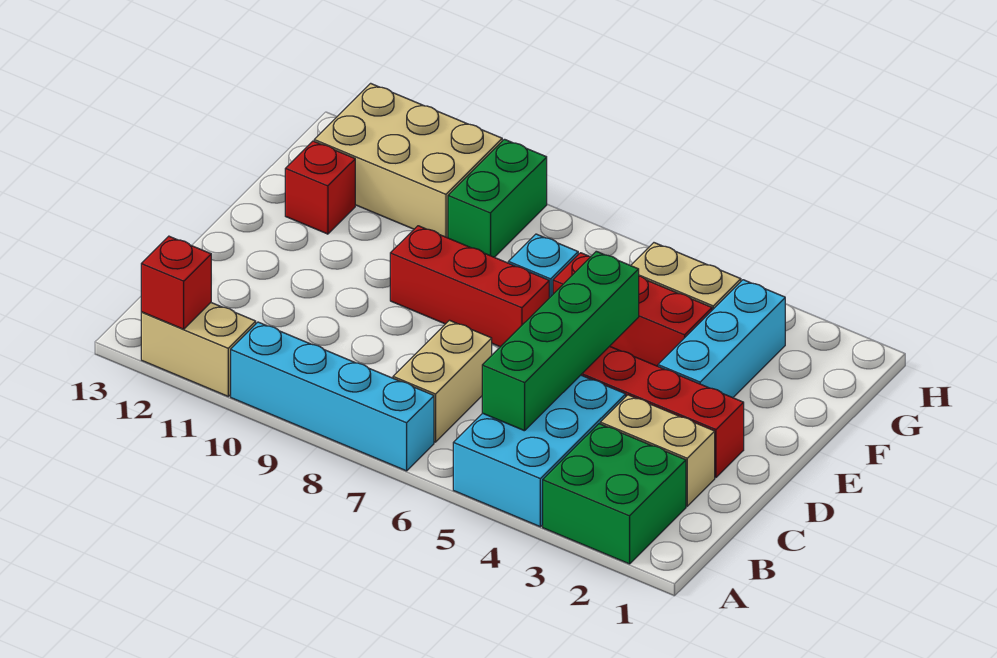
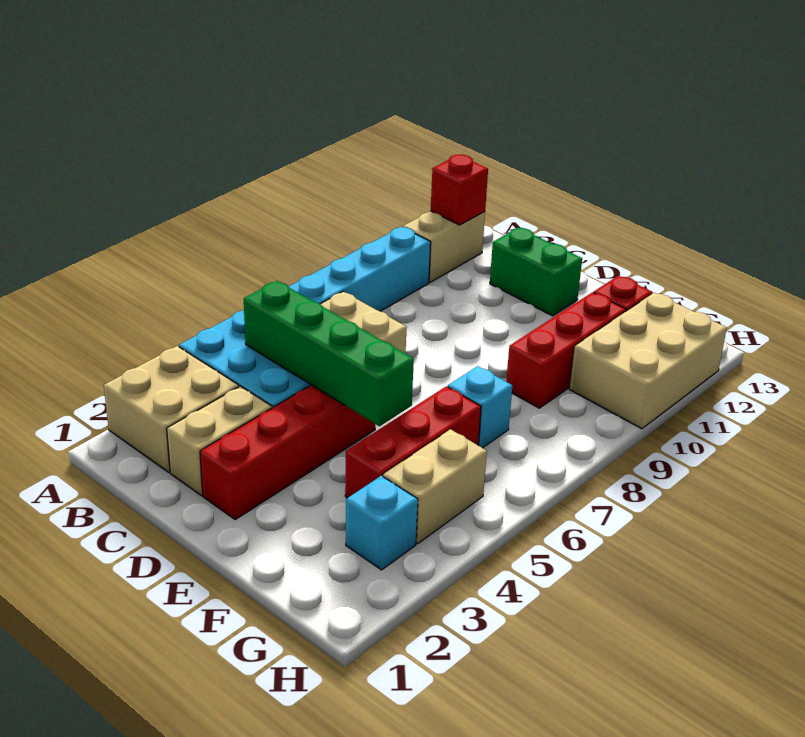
green brick A2:B3 level 1 -> tan brick A2:B3 level 1
cyan brick E3:G3 level 1 -> cyan brick G3 level 1
red brick E7:E9 level 1 -> red brick F9:F11 level 1
green brick G9:H9 level 1 -> green brick C12:D12 level 1

